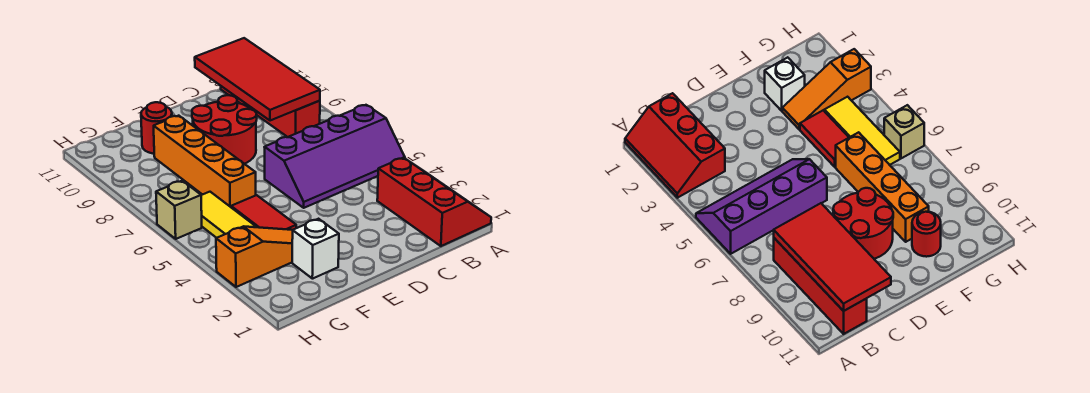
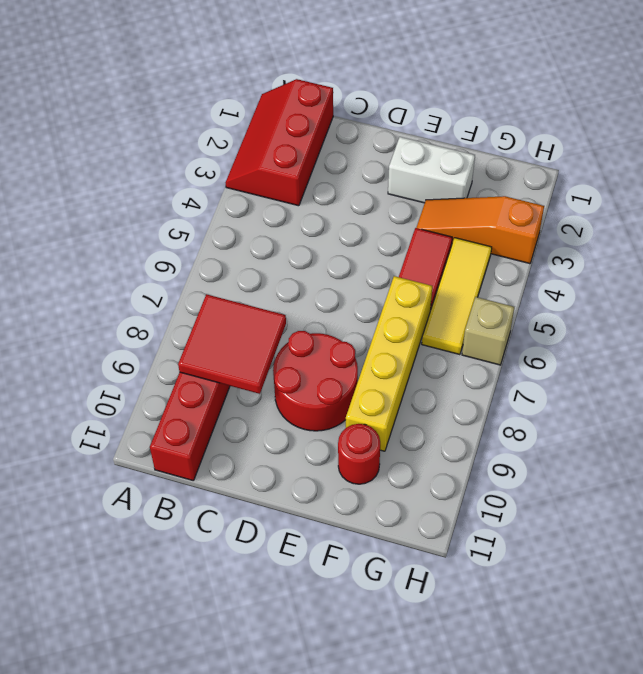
purple slope A5:D6 level 1 top 6 -> none
red tile B8:C11 level 2 -> red tile B8:C9 level 2
white brick F2 level 1 -> white brick E2:F2 level 1
orange brick F6:F9 level 1 -> yellow brick F6:F9 level 1

